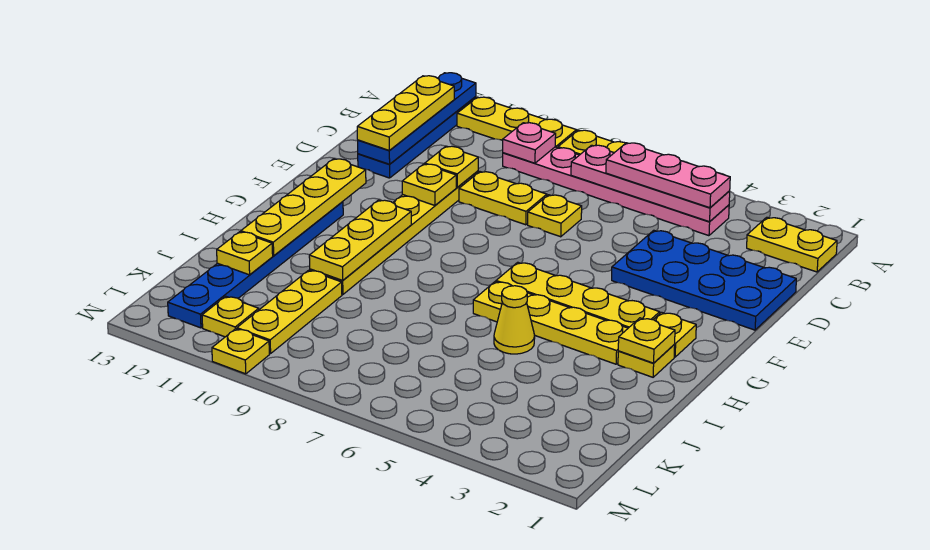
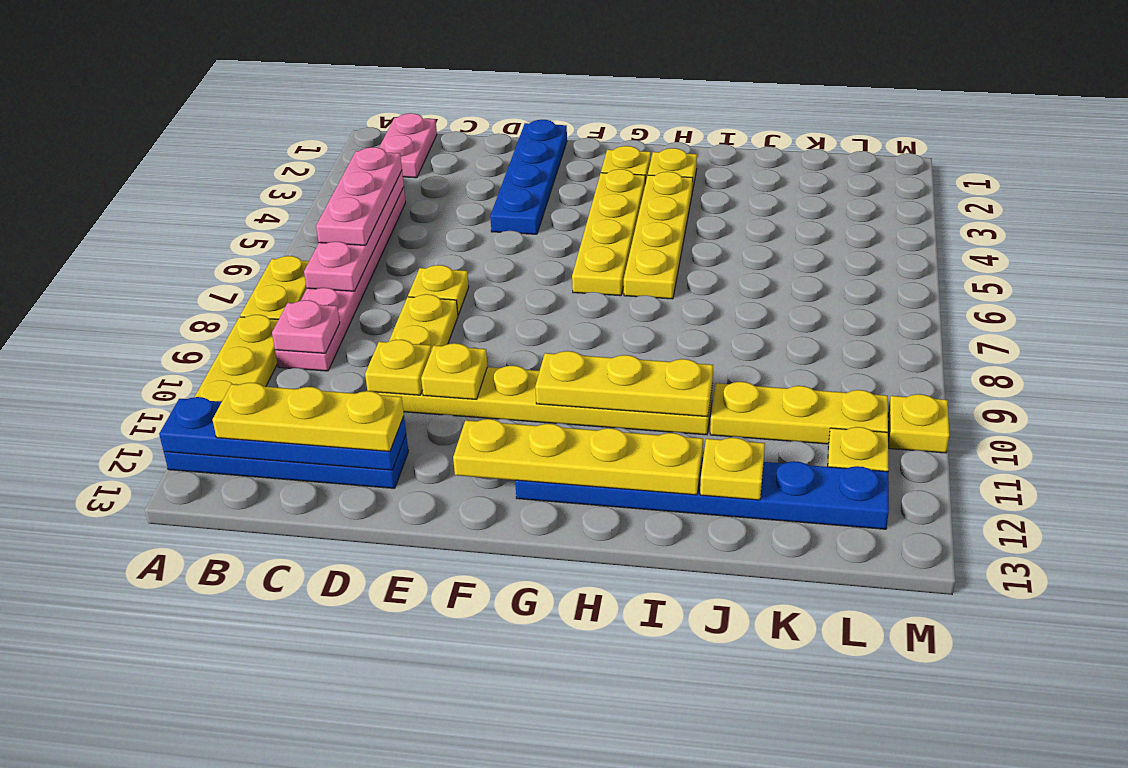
yellow plate B1:B2 level 1 -> pink plate B1:B2 level 1
blue plate D1:E4 level 1 -> blue plate E1:E4 level 1
yellow plate H2 level 2 -> none
yellow cone I5 level 1 -> none

